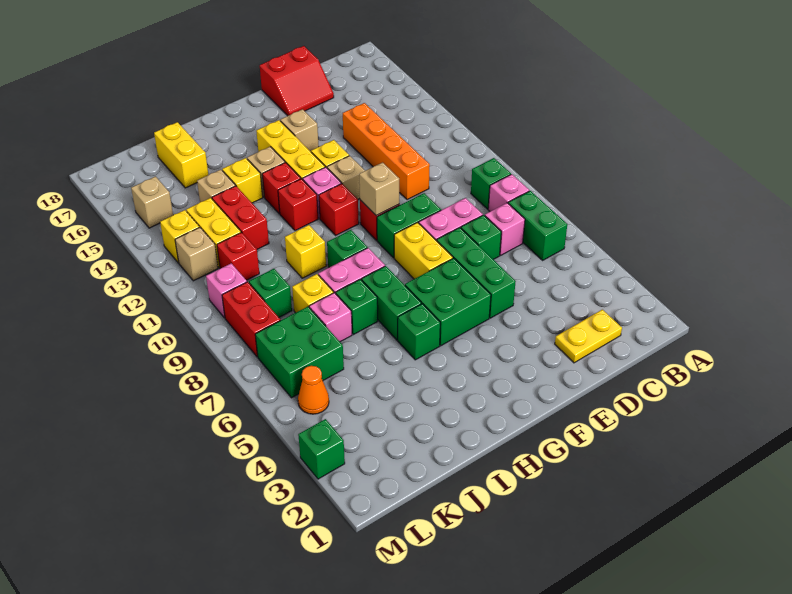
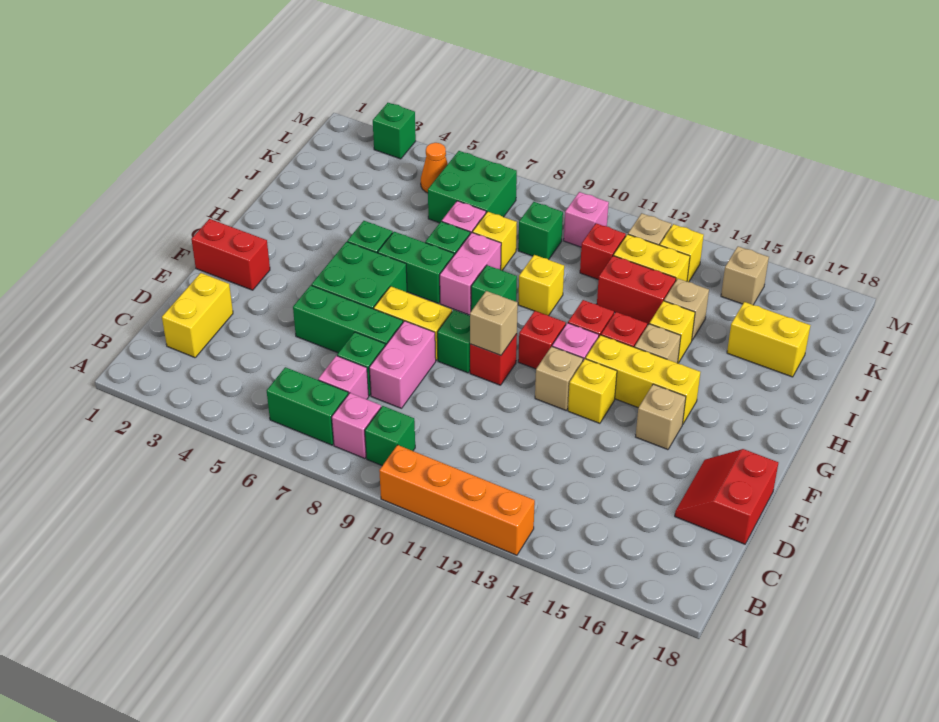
yellow plate C2:D2 level 1 -> yellow brick C2:D2 level 1
orange brick D11:D14 level 1 -> orange brick A10:A13 level 1
green brick E9:F9 level 1 -> green brick F9 level 1
red brick L8:L9 level 1 -> red brick F1:F2 level 1

